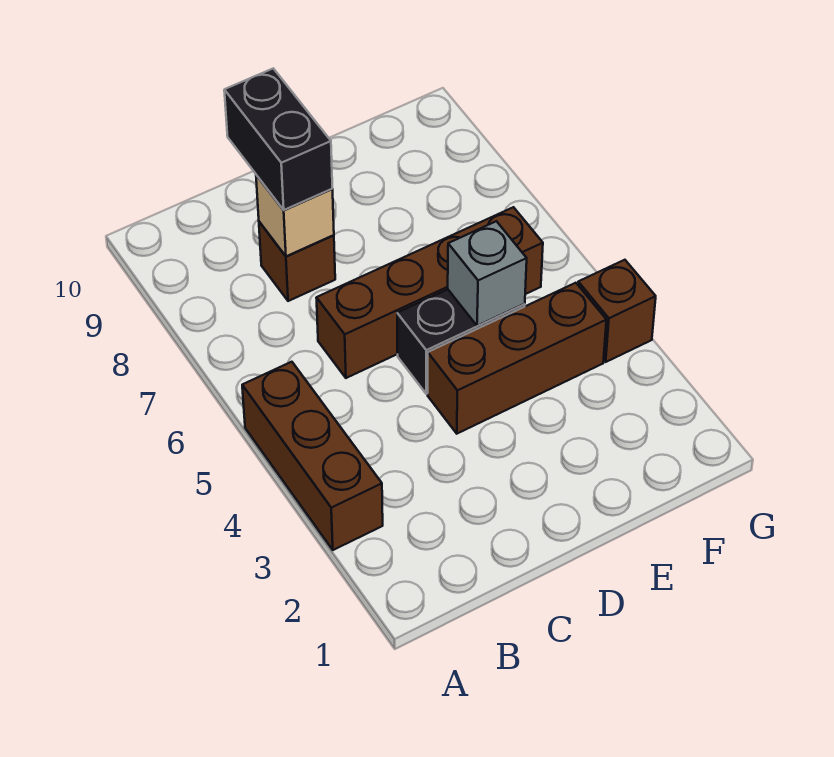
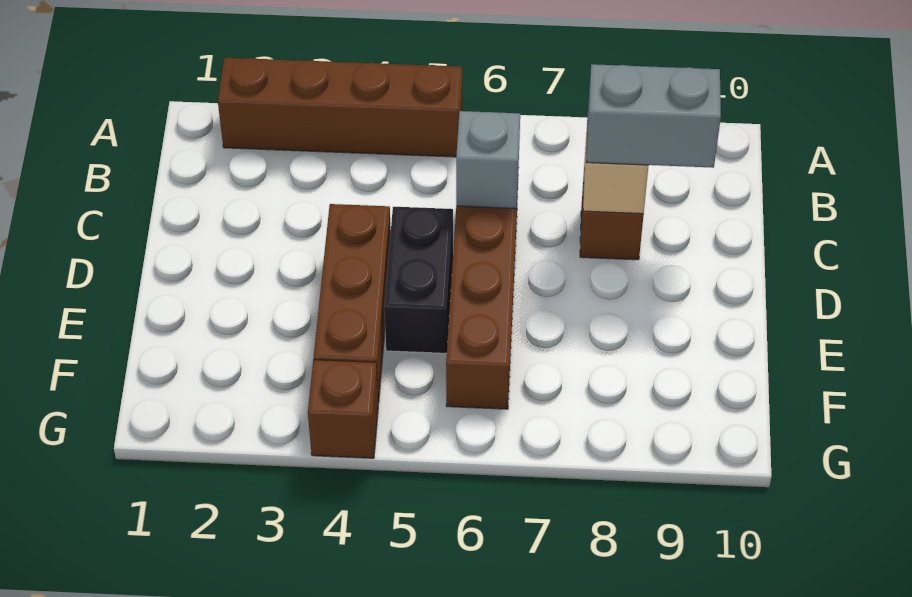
brown brick A3:A5 level 1 -> brown brick A2:A5 level 1
black brick C8:C9 level 3 -> grey brick C8:C9 level 3
grey brick E5 level 2 -> grey brick C6 level 2

